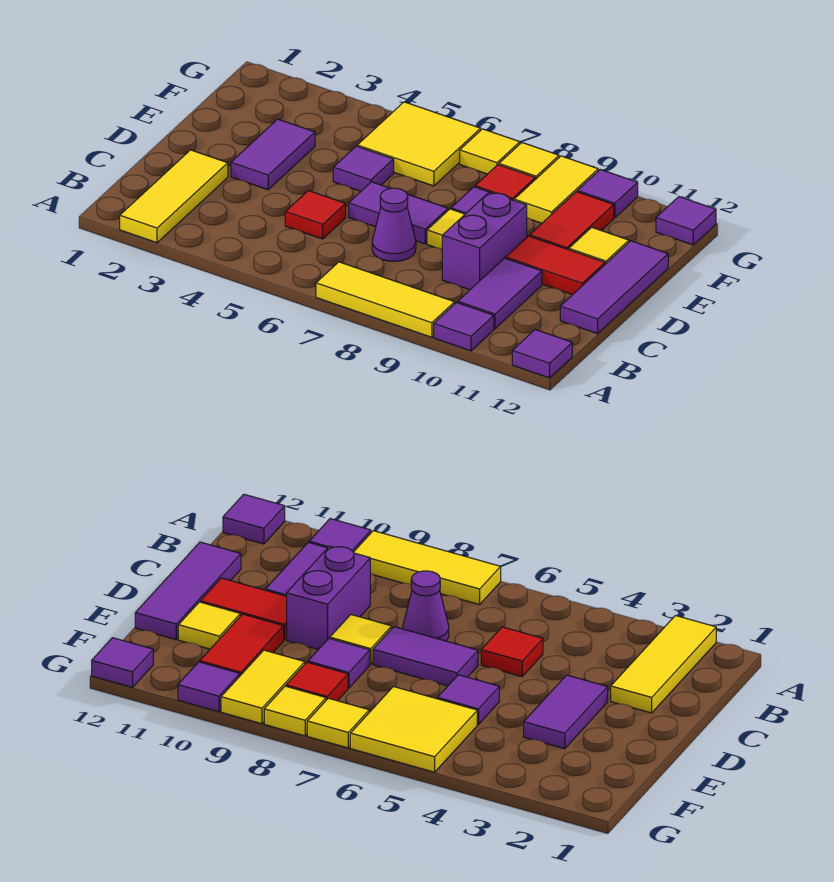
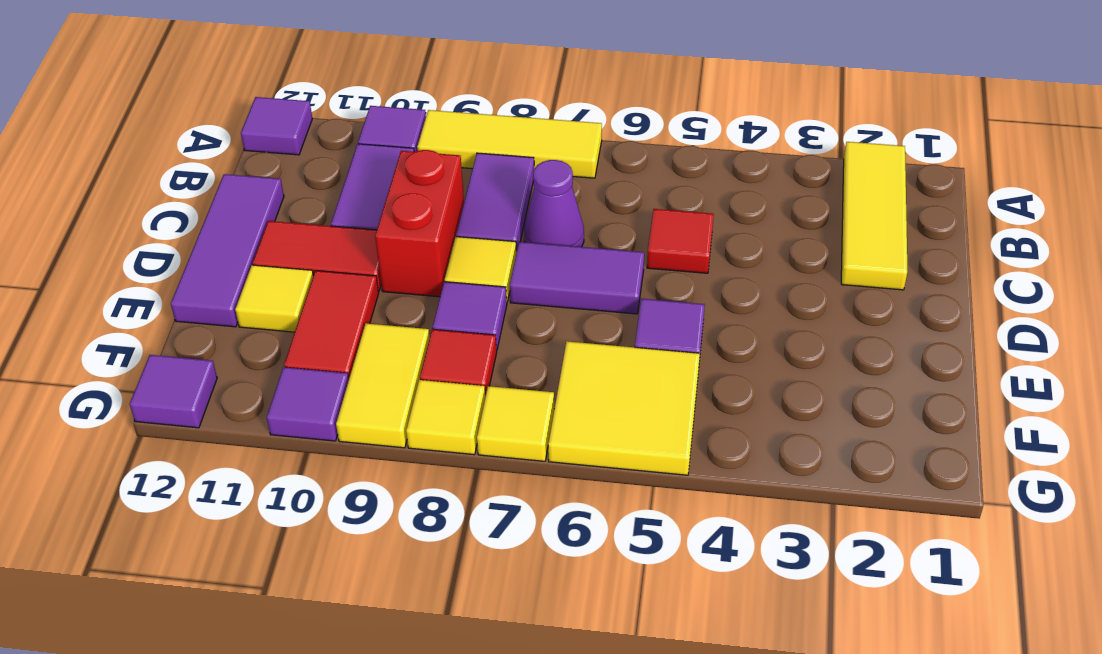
purple brick C9:D9 level 1 -> red brick C9:D9 level 1
purple tile D3:E3 level 1 -> purple tile B8:C8 level 1

